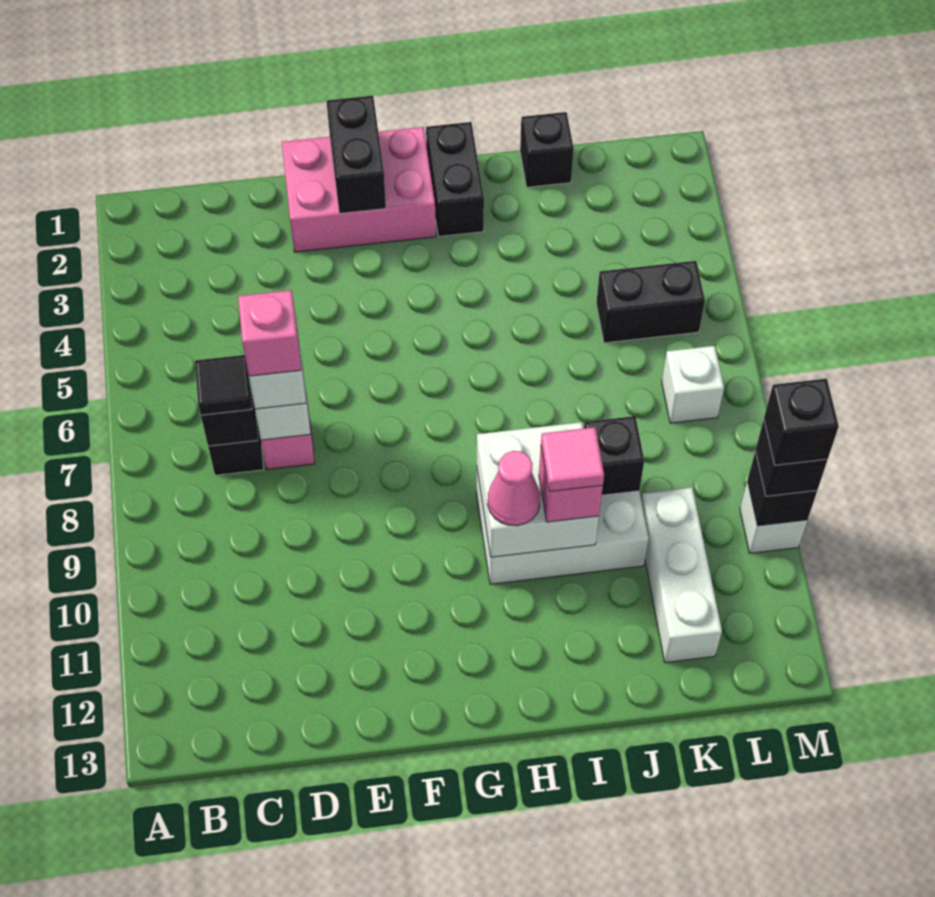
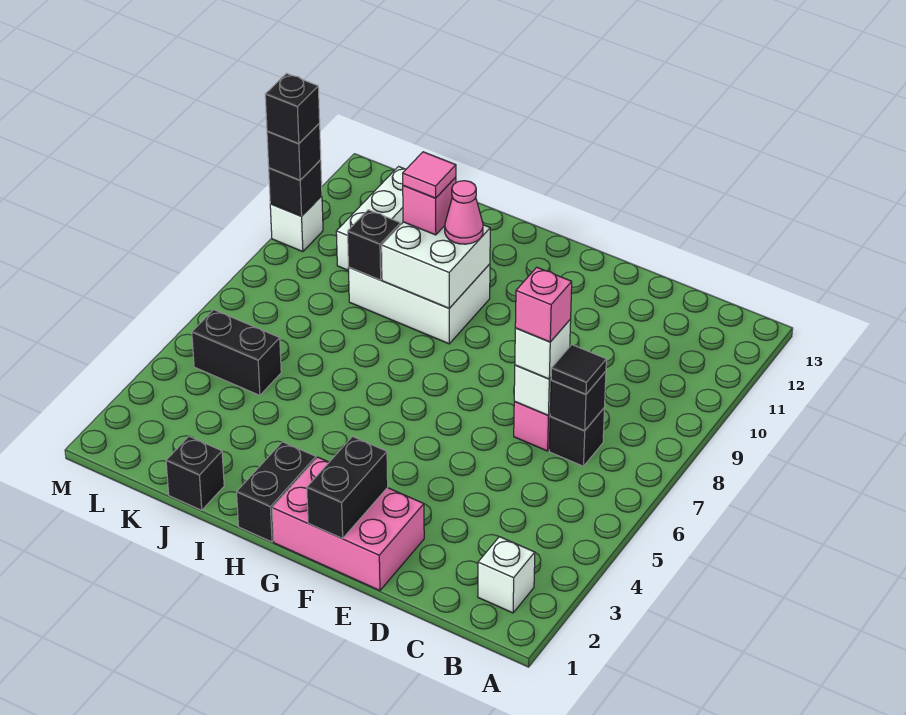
white brick L7 level 1 -> white brick B2 level 1

